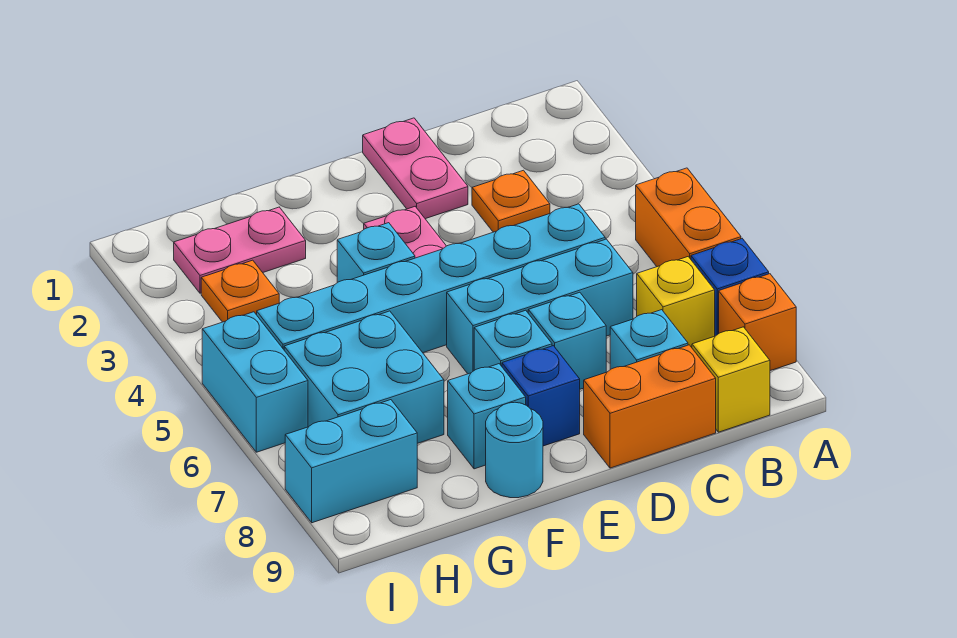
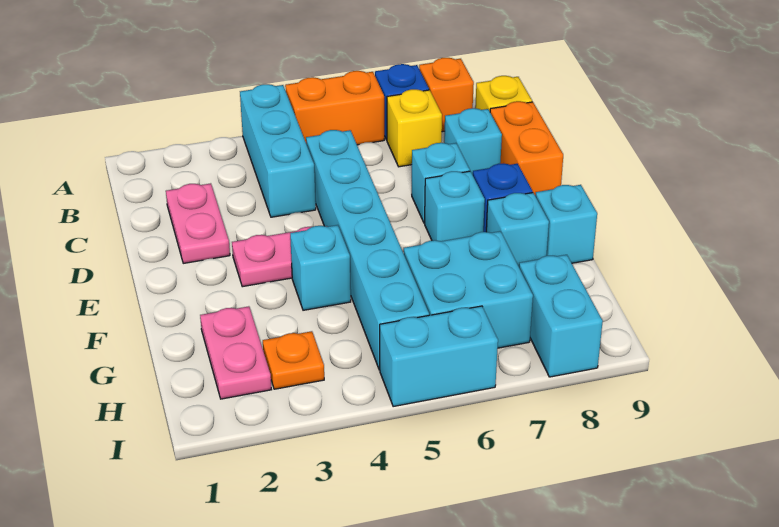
orange plate C3 level 1 -> none
cyan brick C6:E6 level 1 -> cyan brick A4:C4 level 1
pink plate D1:D2 level 1 -> pink plate C2:D2 level 1
cyan round brick F9 level 1 -> cyan brick F9 level 1

